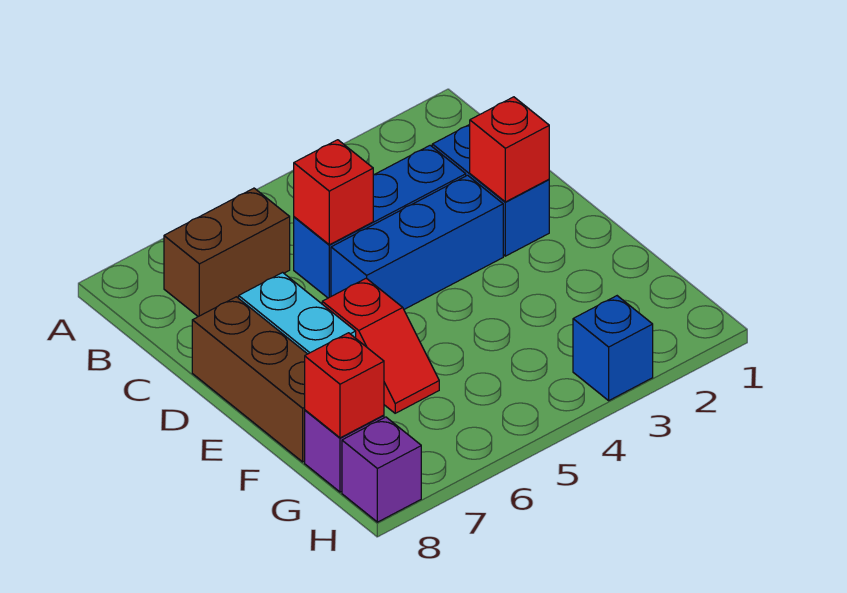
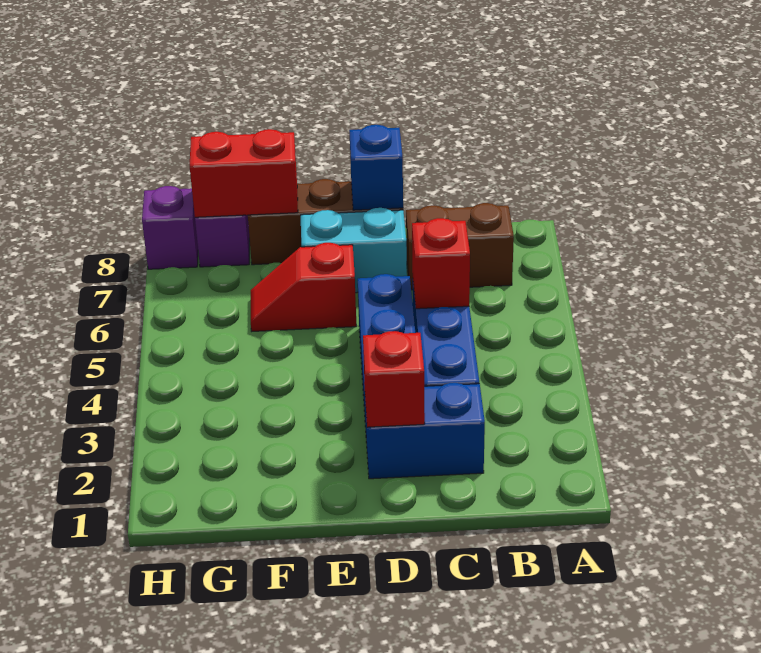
brown brick B6:B7 level 1 -> brown brick B7:C7 level 1
red brick G8 level 2 -> red brick F8:G8 level 2
blue brick H3 level 1 -> blue brick D8 level 2

